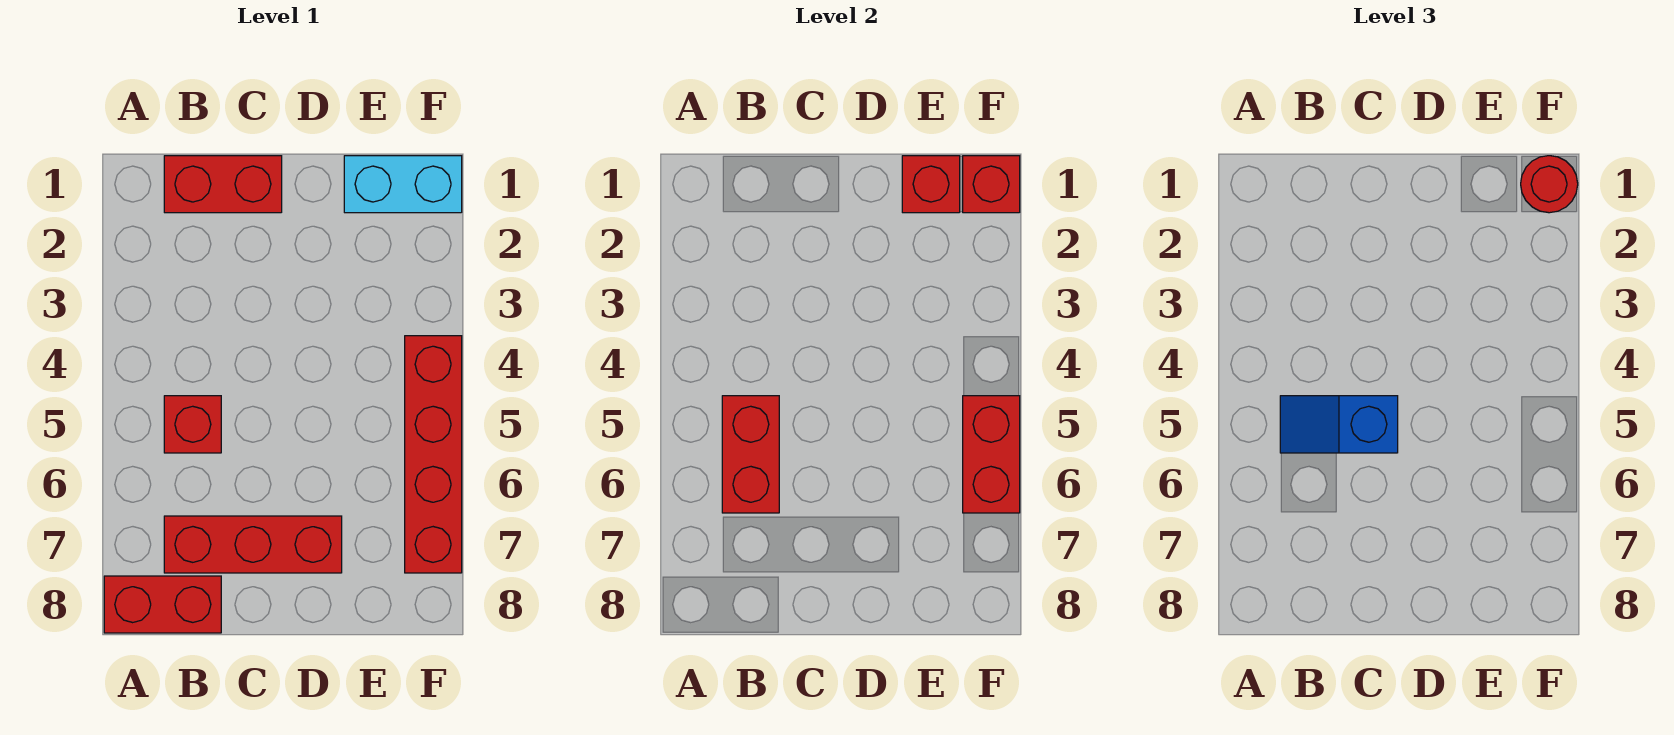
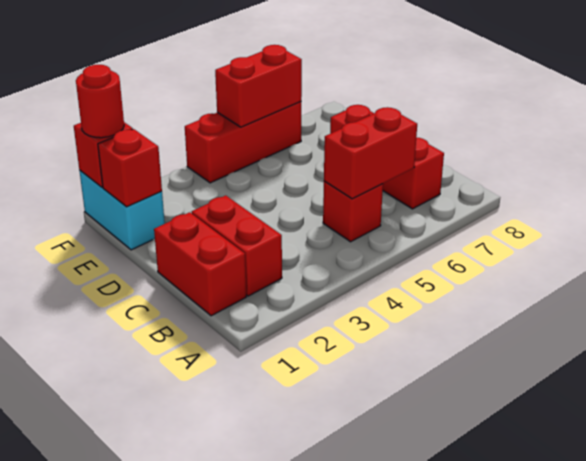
red brick A8:B8 level 1 -> red brick B2:C2 level 1
blue slope B5:C5 level 3 top C -> none
red brick F4:F7 level 1 -> red brick F4:F6 level 1

